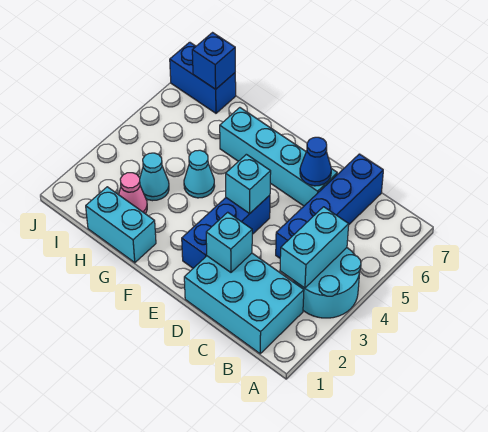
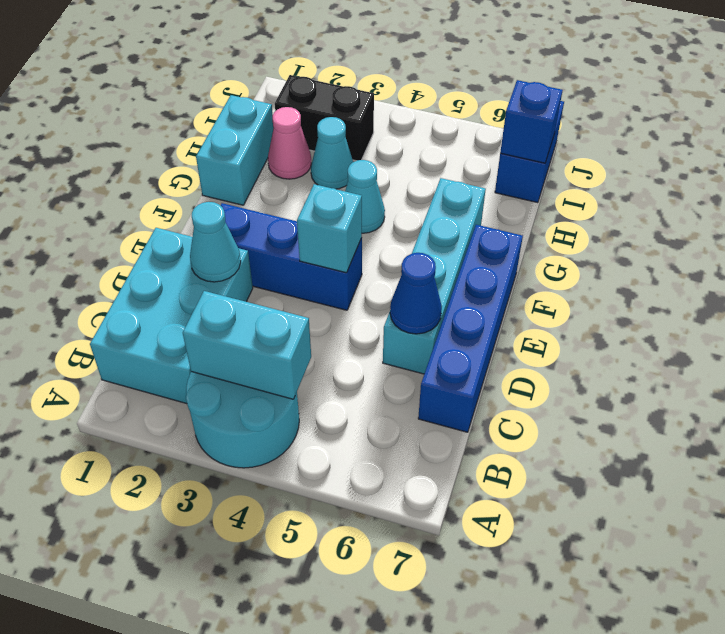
blue brick C4:C7 level 1 -> blue brick C7:F7 level 1
cyan brick D2 level 2 -> cyan cone D2 level 2
none -> black brick I2:I3 level 1

